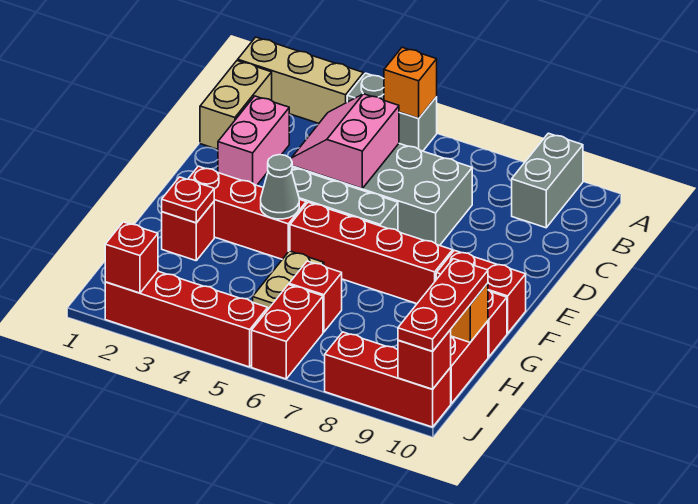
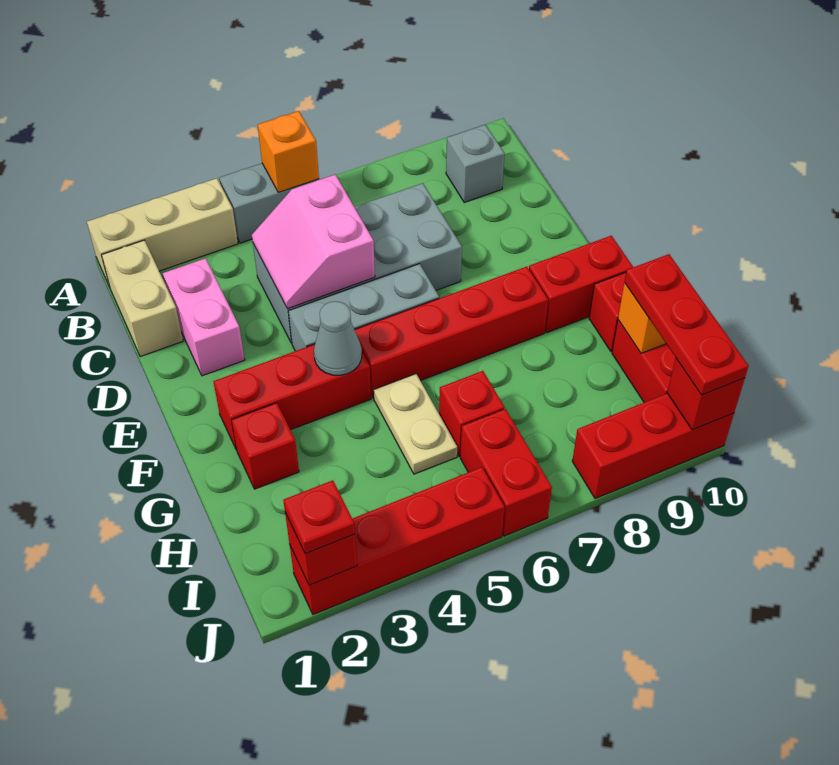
grey brick A9:B9 level 1 -> grey brick B9 level 1
red plate G2 level 2 -> red plate J2 level 3

